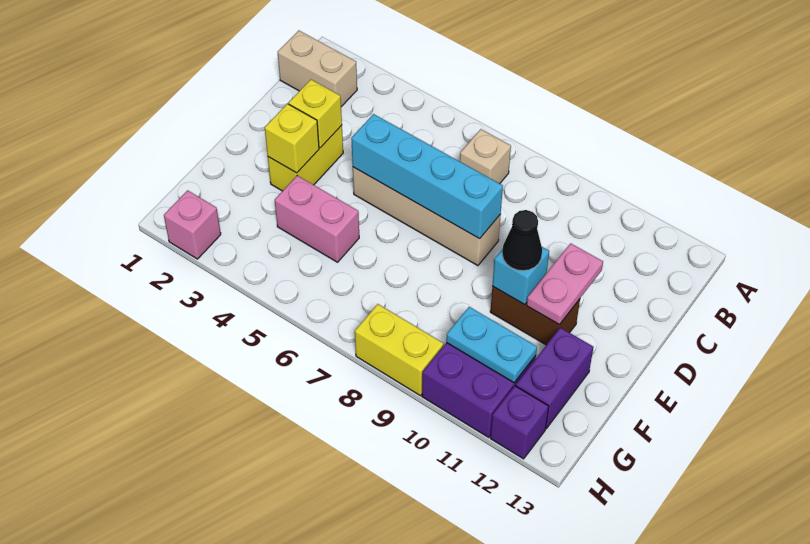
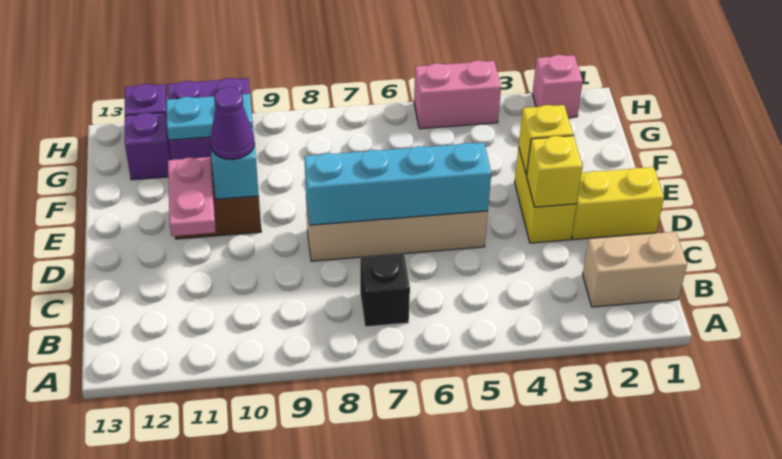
tan brick B7 level 1 -> black brick B7 level 1
black cone E10 level 3 -> purple cone E10 level 3
pink brick F4:F5 level 1 -> pink brick H4:H5 level 1
purple brick F12:G12 level 1 -> purple brick G12 level 1
yellow brick H8:H9 level 1 -> yellow brick D1:D2 level 1

